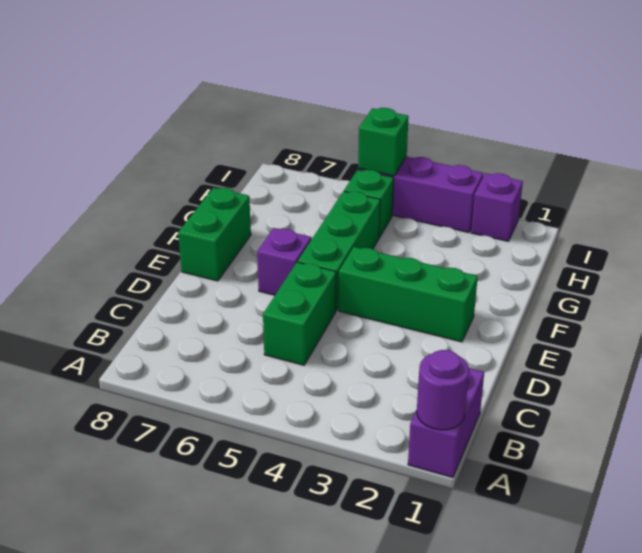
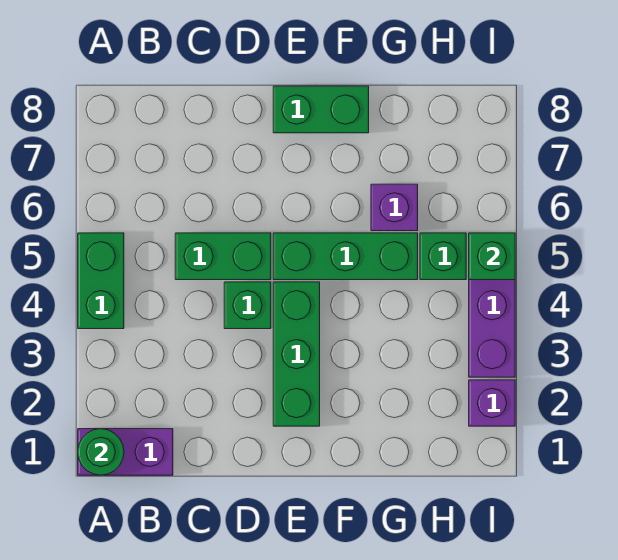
purple round brick A1 level 2 -> green round brick A1 level 2
none -> green brick A4:A5 level 1
none -> green brick D4 level 1
purple brick E6 level 1 -> purple brick G6 level 1

